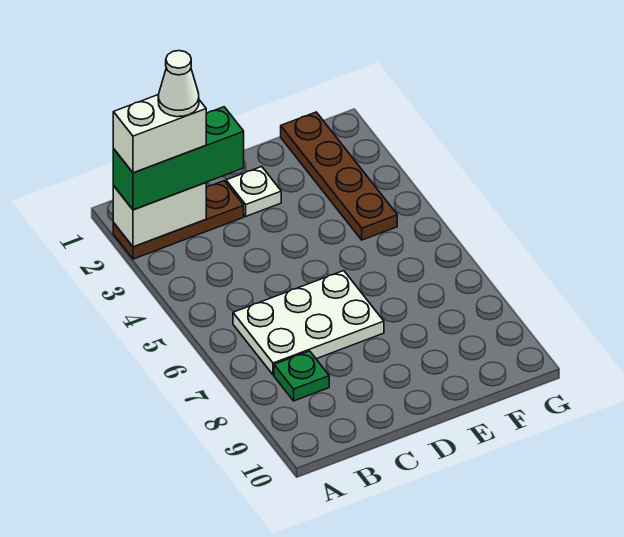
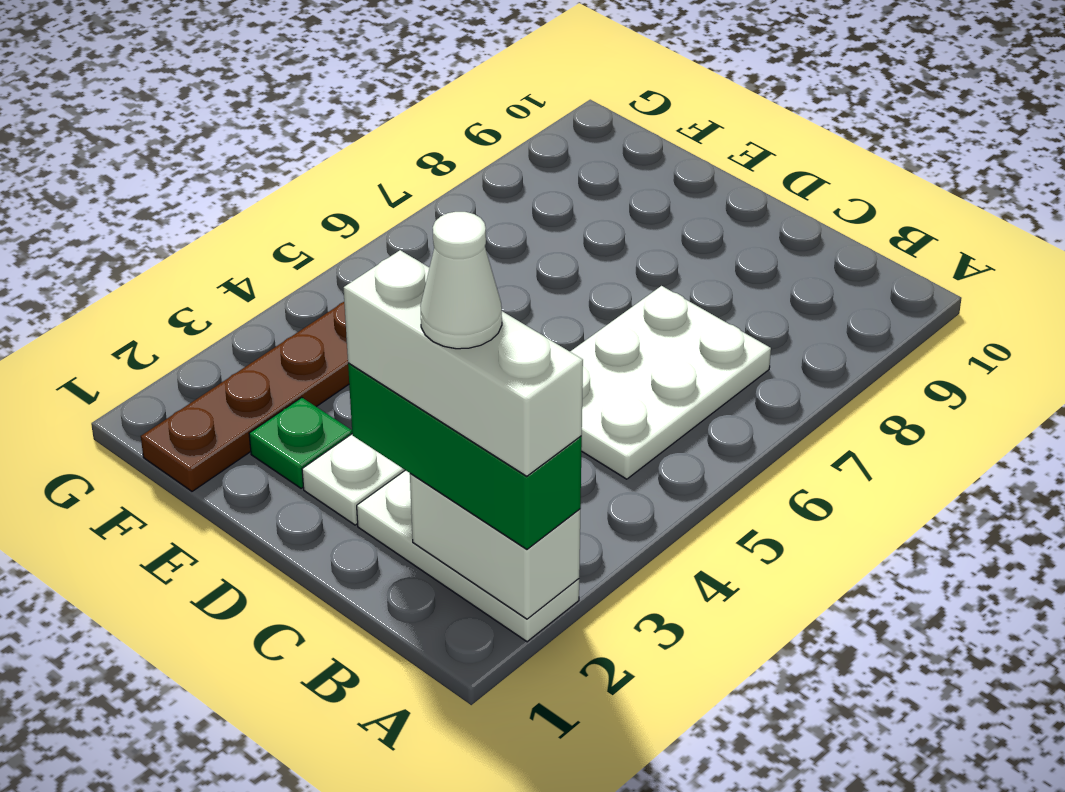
brown plate A2:C2 level 1 -> white plate A2:C2 level 1
white brick A2:B2 level 4 -> white brick A2:C2 level 4
white plate B6:D7 level 1 -> white plate B5:C7 level 1
green plate B8 level 1 -> green plate E2 level 1

